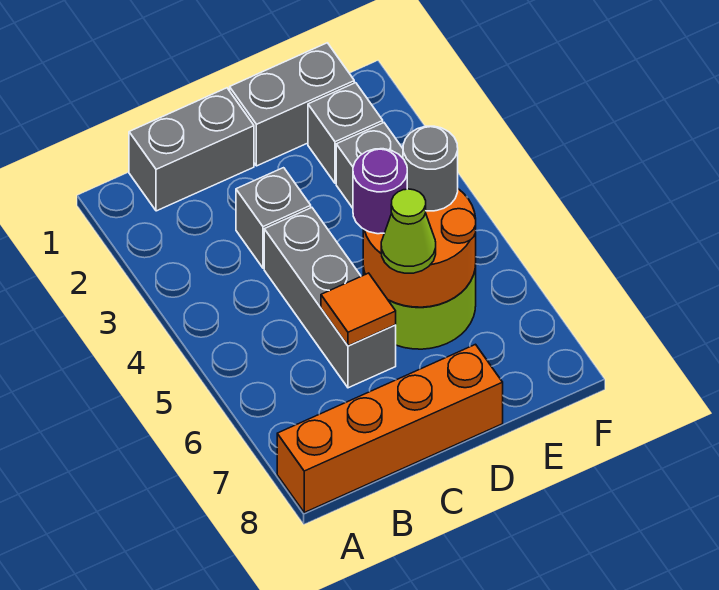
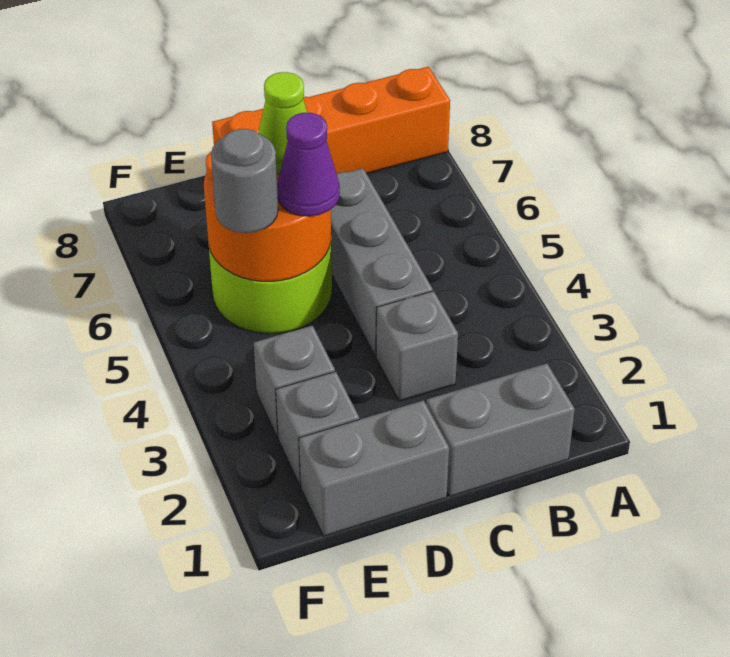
orange tile C6 level 2 -> none
purple round brick D5 level 3 -> purple cone D5 level 3

